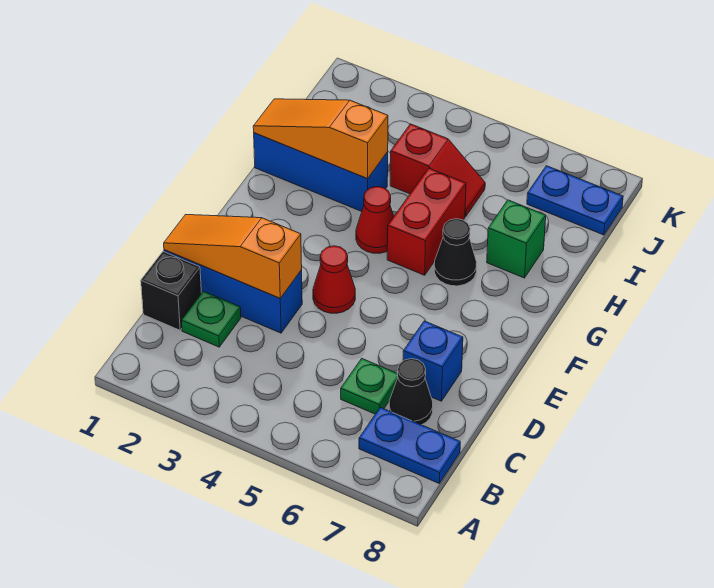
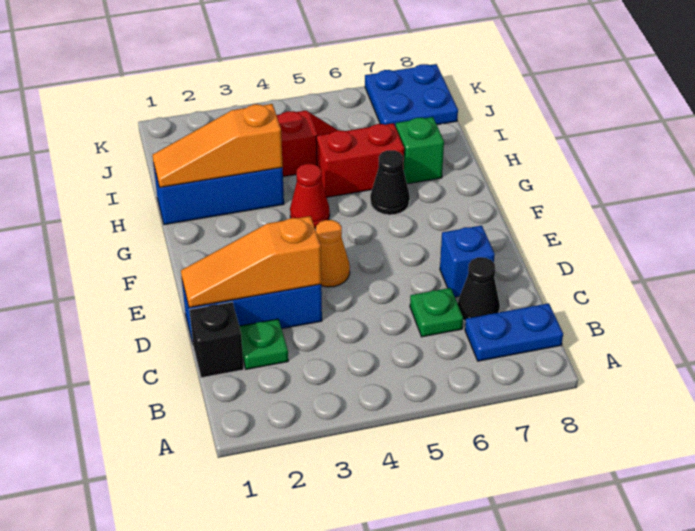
red cone E4 level 1 -> orange cone E4 level 1
red brick G5:H5 level 1 -> red brick H5:H6 level 1
blue plate J7:J8 level 1 -> blue plate J7:K8 level 1

